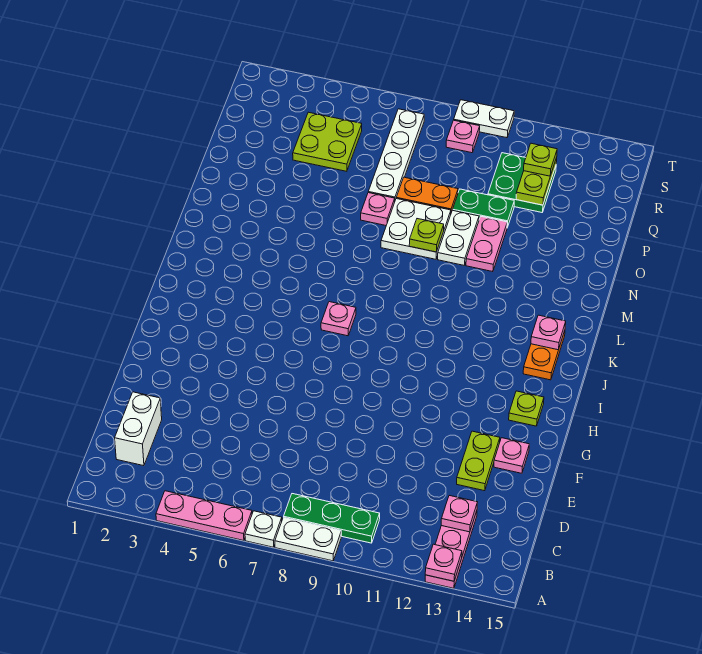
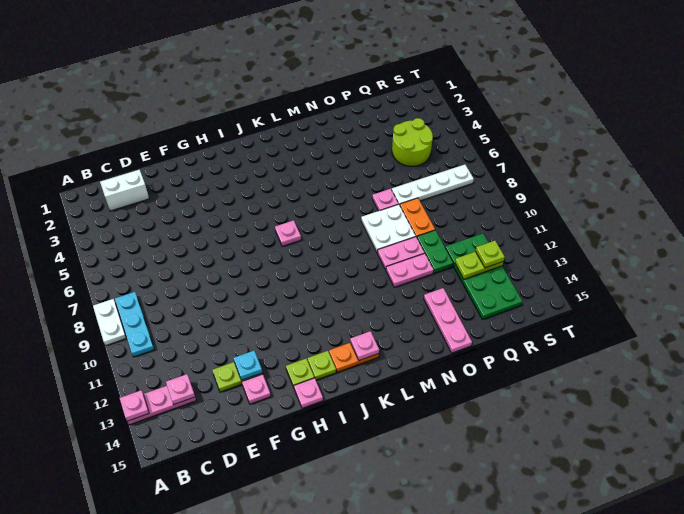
pink plate A4:A6 level 1 -> pink plate O13:O15 level 1
white plate A7 level 1 -> none
green plate B8:B10 level 1 -> cyan plate B8:B10 level 1
none -> cyan plate F13 level 2
lime plate N9 level 2 -> lime plate I14 level 1
white plate N10:O10 level 1 -> pink plate N10:O10 level 1
lime plate Q4:R5 level 1 -> lime round brick Q4:R5 level 1
green plate Q11:R12 level 1 -> green plate Q11:R14 level 1
pink plate S9 level 1 -> pink plate H15 level 1
white plate T9:T10 level 1 -> none

